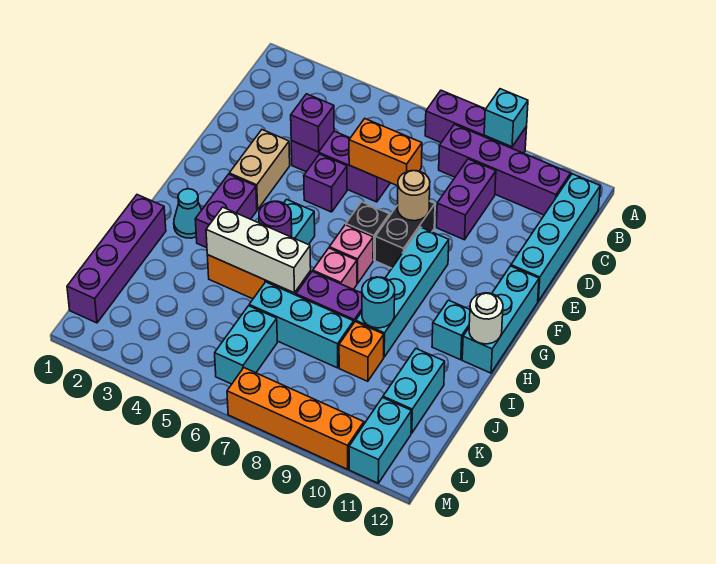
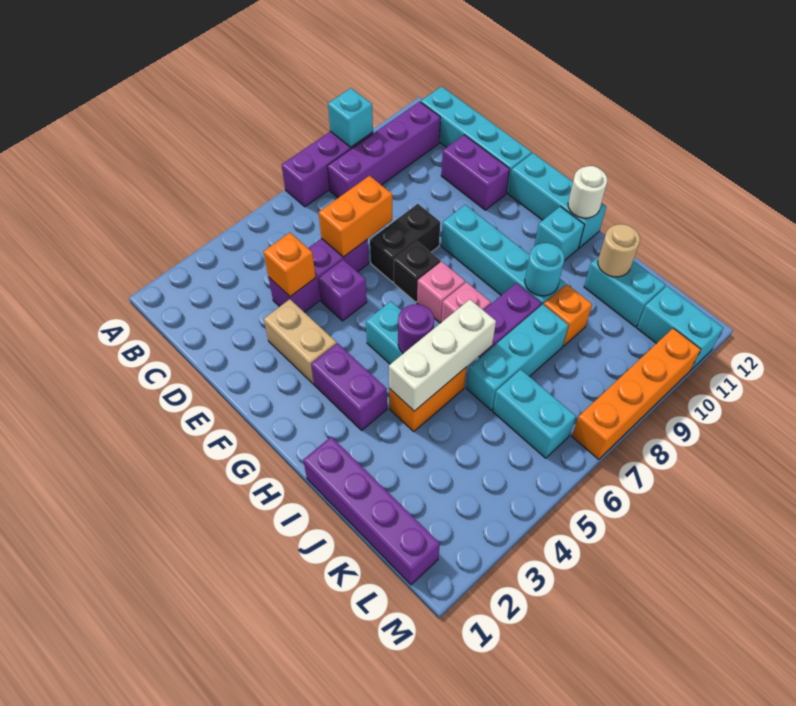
purple brick C9:D9 level 1 -> purple brick D11:E11 level 1
purple brick D4 level 2 -> orange brick D4 level 2
black brick E8:F8 level 1 -> black brick E7:E8 level 1
tan round brick E8 level 2 -> tan round brick J11 level 2
cyan cone H2 level 1 -> none

